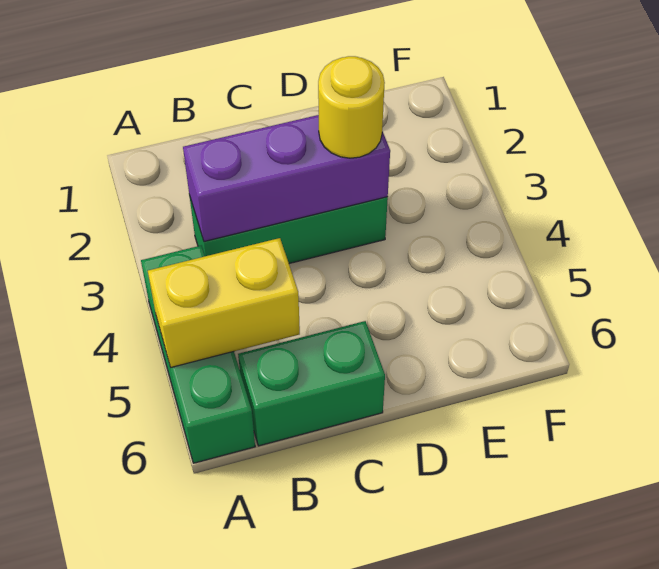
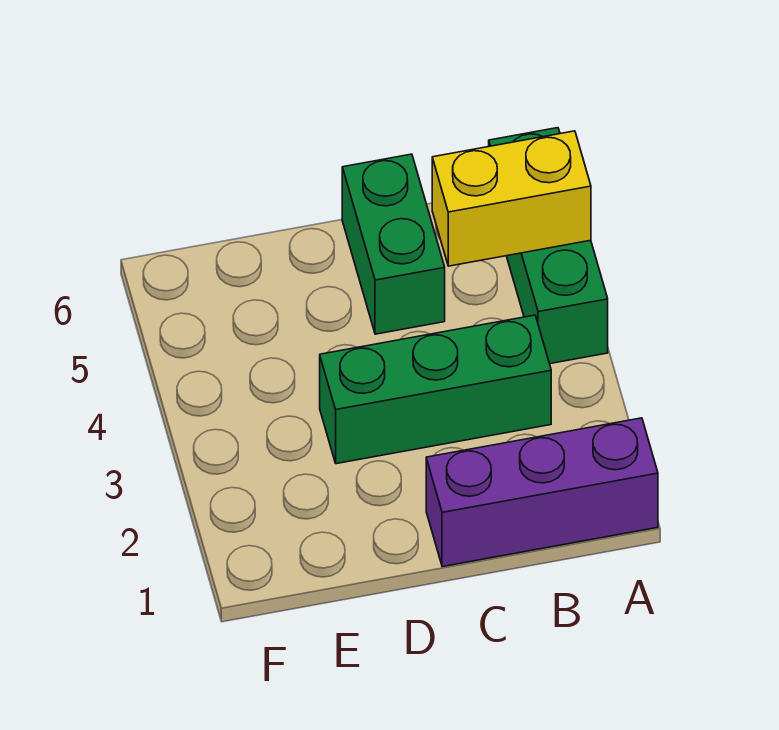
purple brick B3:D3 level 2 -> purple brick A1:C1 level 1
green brick B6:C6 level 1 -> green brick C5:C6 level 1
yellow round brick D3 level 3 -> none

